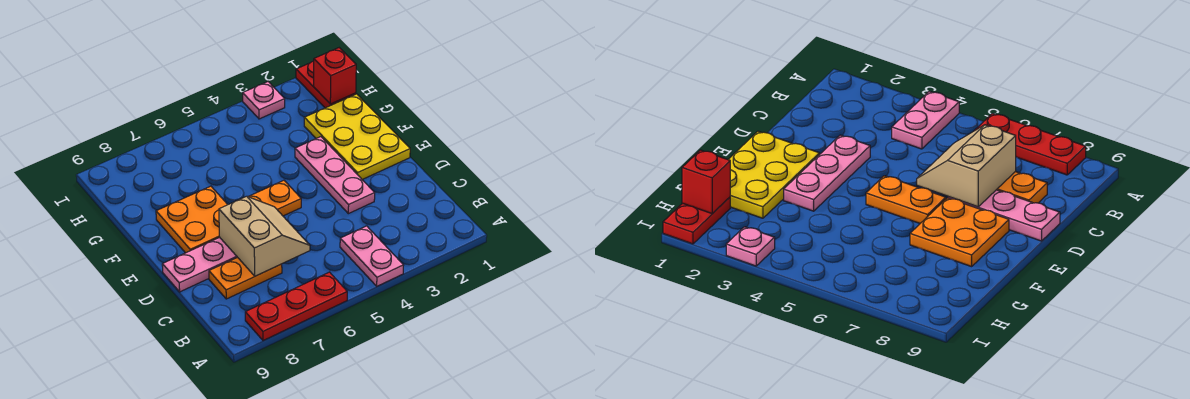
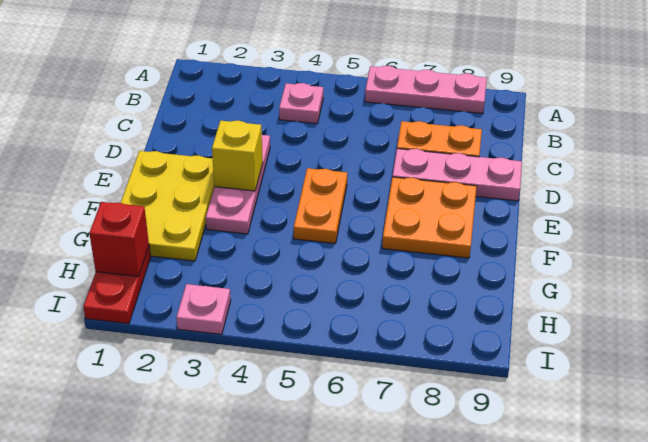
pink plate A4:B4 level 1 -> pink plate B4 level 1
red plate A6:A8 level 1 -> pink plate A6:A8 level 1
tan slope C6:D7 level 2 top 7 -> none
none -> yellow brick E3 level 2
orange plate E5:E6 level 1 -> orange plate E5:F5 level 1

